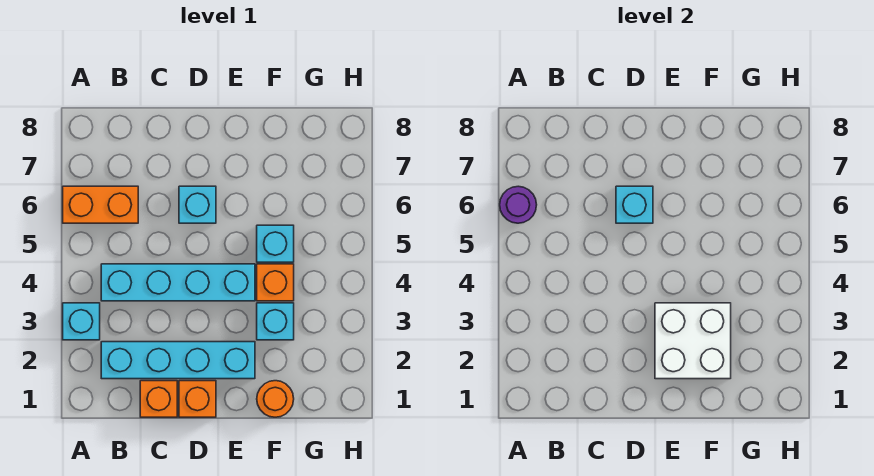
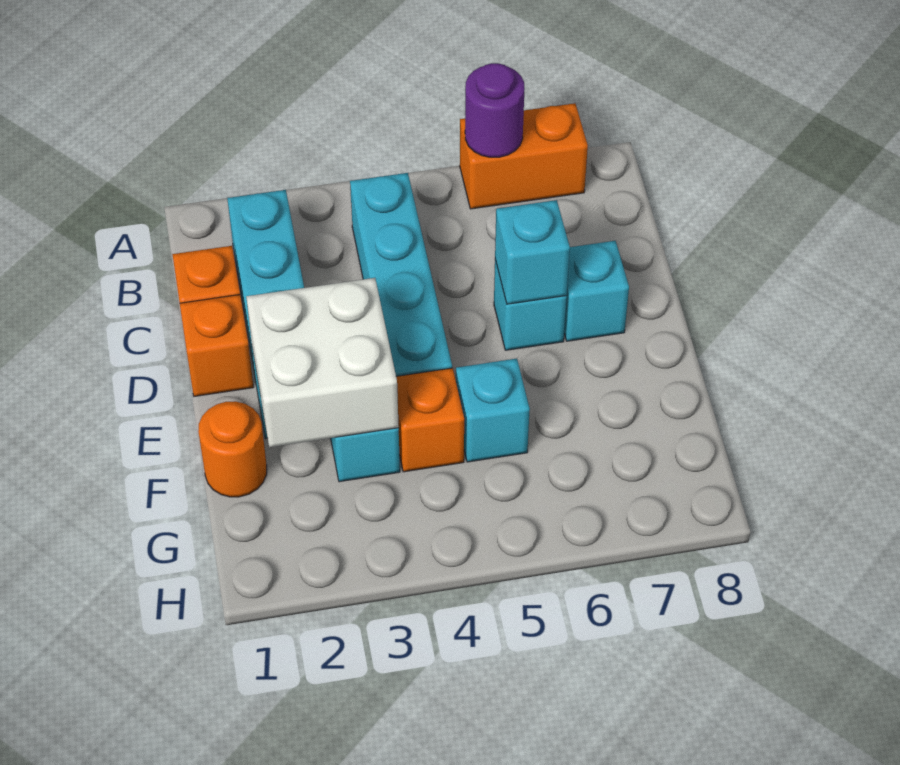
cyan brick A3 level 1 -> cyan brick D7 level 1
orange brick A6:B6 level 1 -> orange brick A6:A7 level 1

